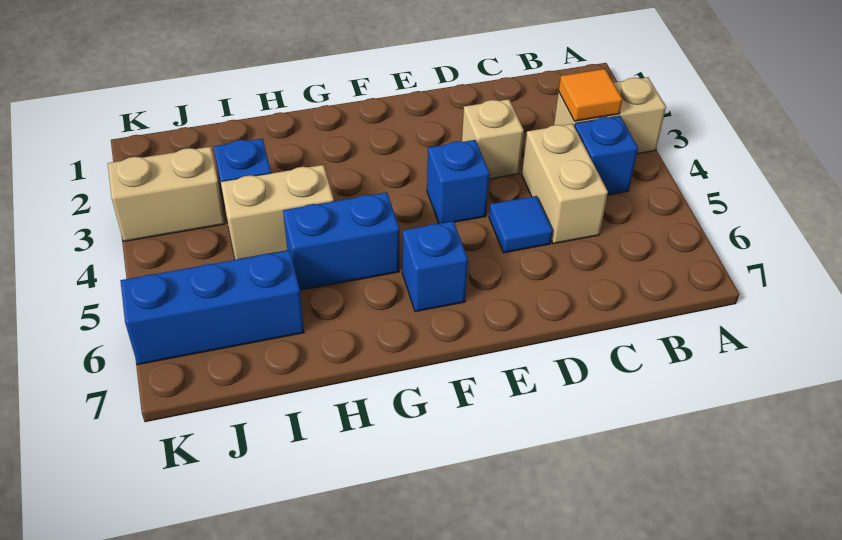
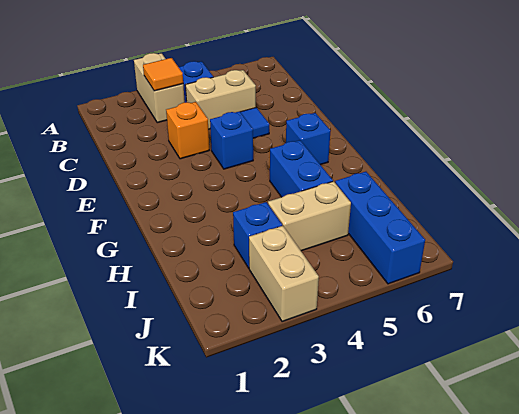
tan brick D3 level 1 -> orange brick D3 level 1
tan brick H4:I4 level 1 -> tan brick I4:I5 level 1

